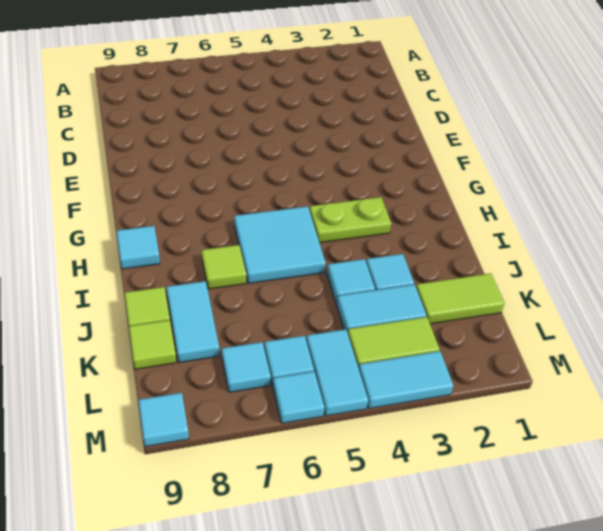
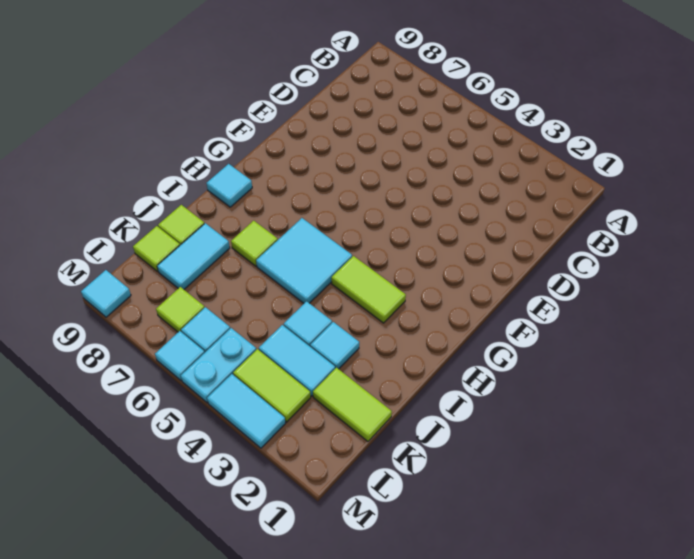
lime plate H3:H4 level 1 -> lime tile H3:H4 level 1
cyan tile L5:M5 level 1 -> cyan plate L5:M5 level 1
cyan tile L7 level 1 -> lime tile L7 level 1

